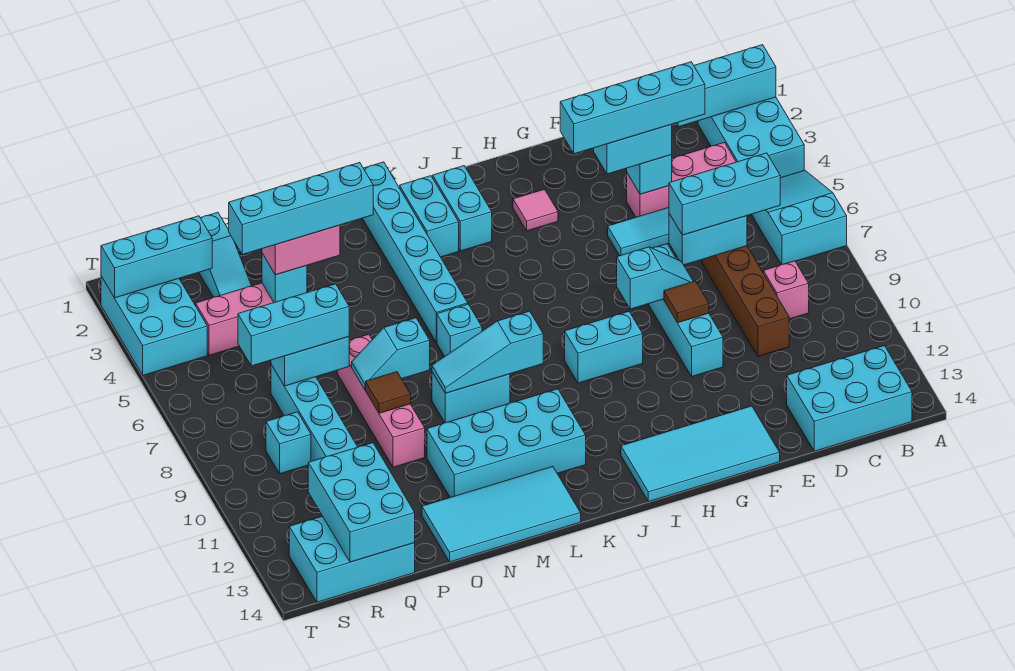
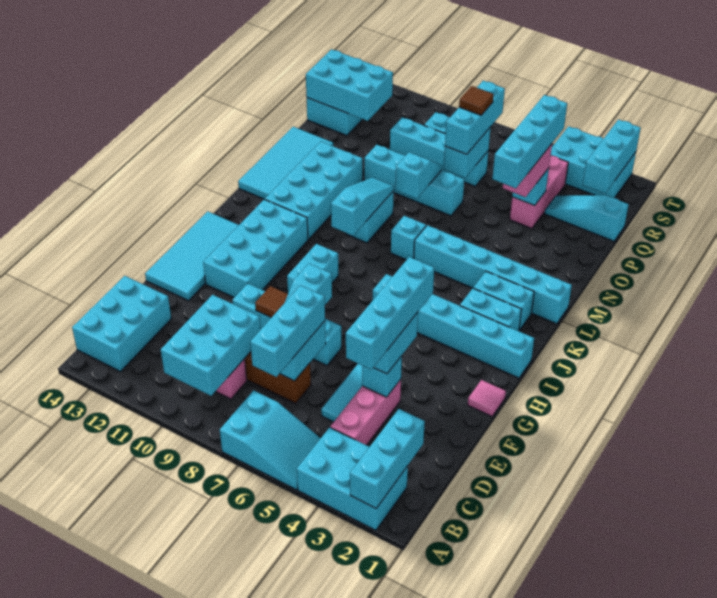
none -> cyan brick B9:D10 level 2
none -> cyan brick G11:J12 level 1
pink tile H3 level 1 -> pink tile G1 level 1
none -> cyan brick I1:I6 level 1
pink brick O7:O10 level 1 -> cyan brick O7:O10 level 1
brown tile O9 level 2 -> brown tile Q7 level 4

